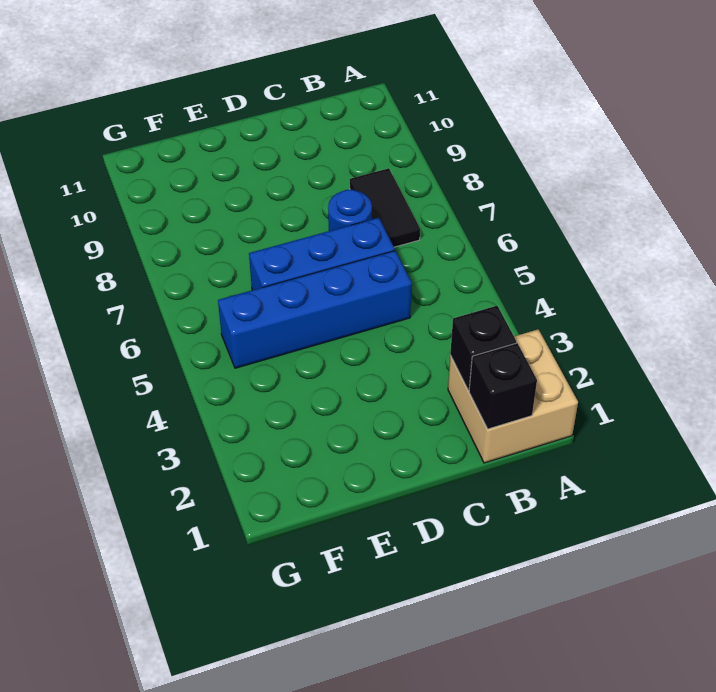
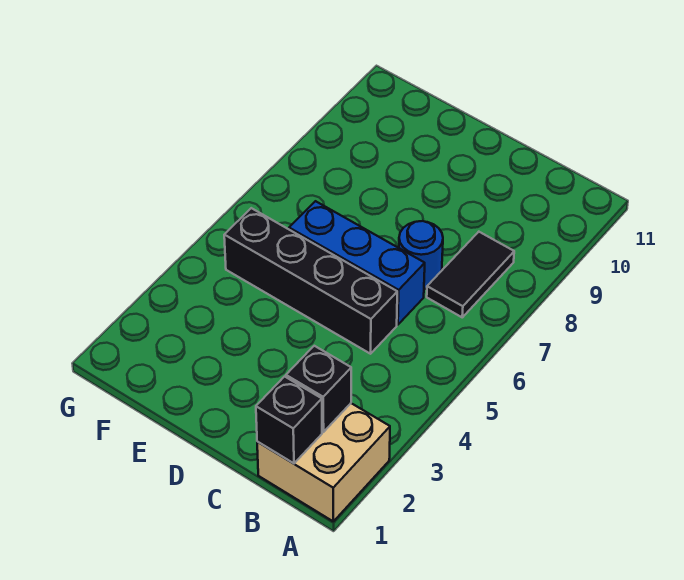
blue brick C5:F5 level 1 -> black brick C5:F5 level 1

